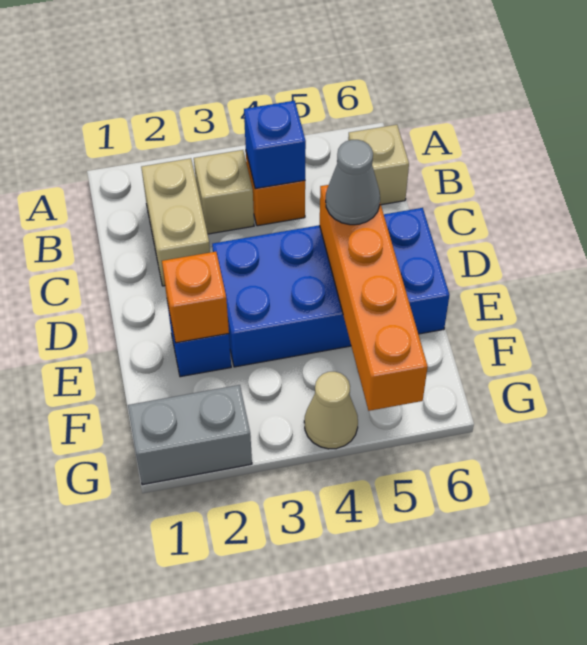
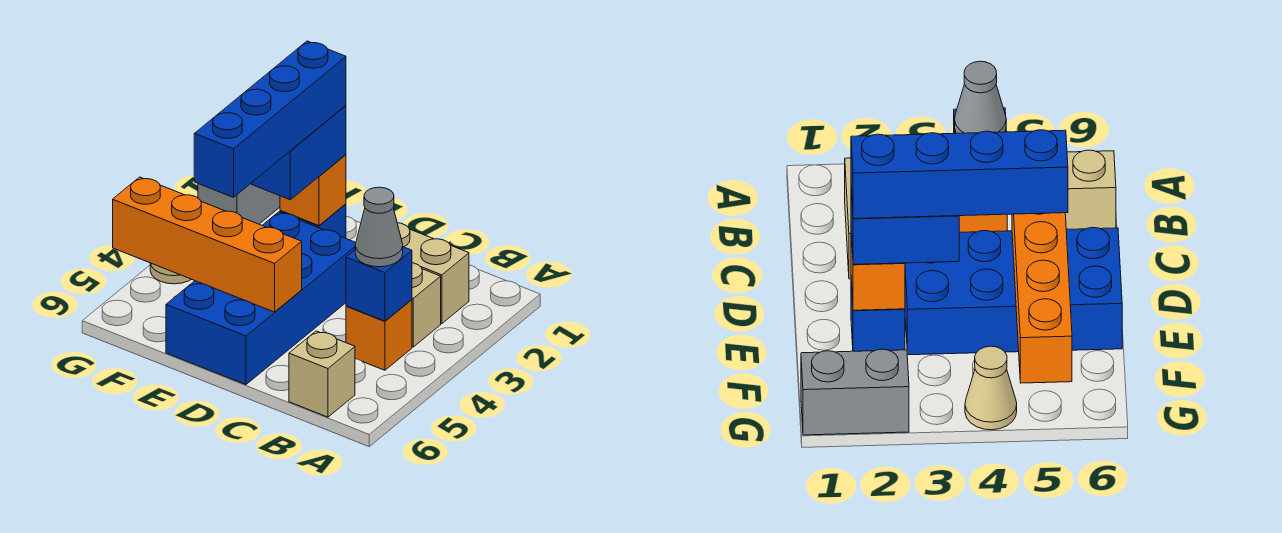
grey cone D5 level 3 -> grey cone B4 level 3
none -> blue brick E2:E3 level 3
none -> blue brick E2:E5 level 4

